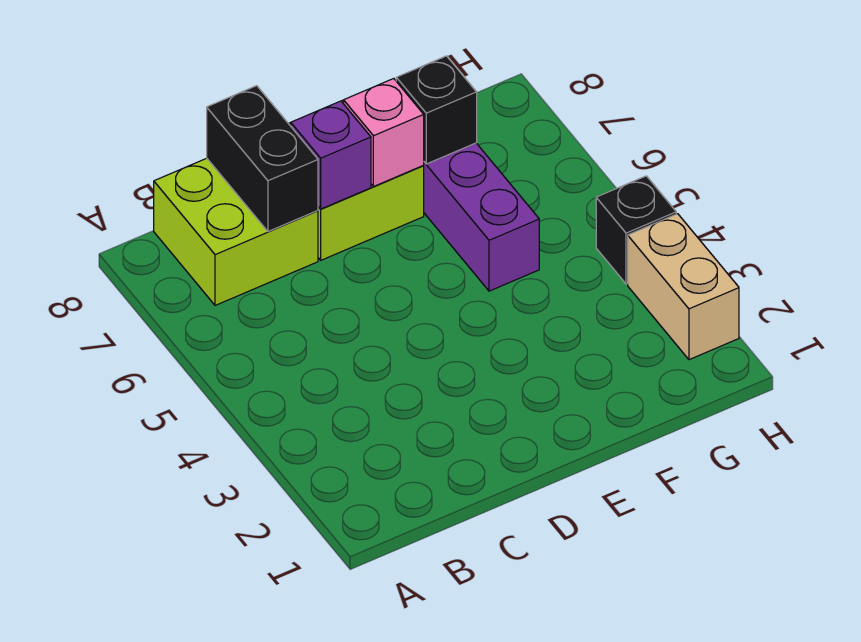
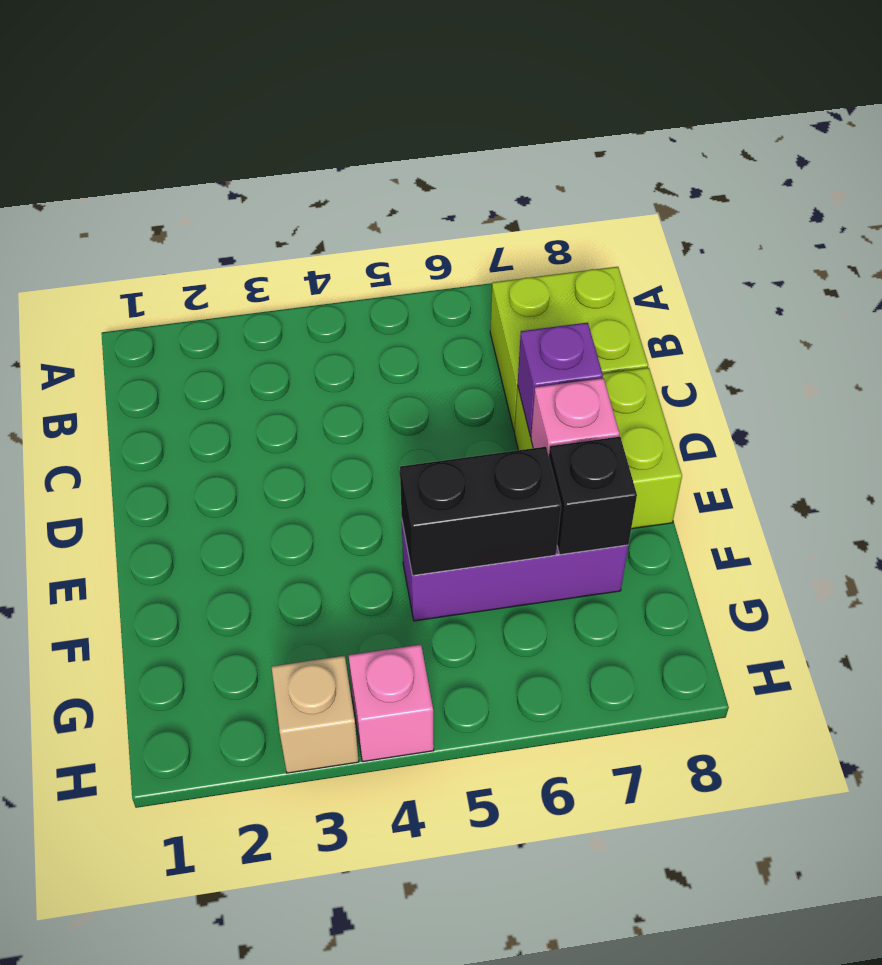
black brick C7:C8 level 2 -> black brick F5:F6 level 2
tan brick H2:H3 level 1 -> tan brick H3 level 1
black brick H4 level 1 -> pink brick H4 level 1

